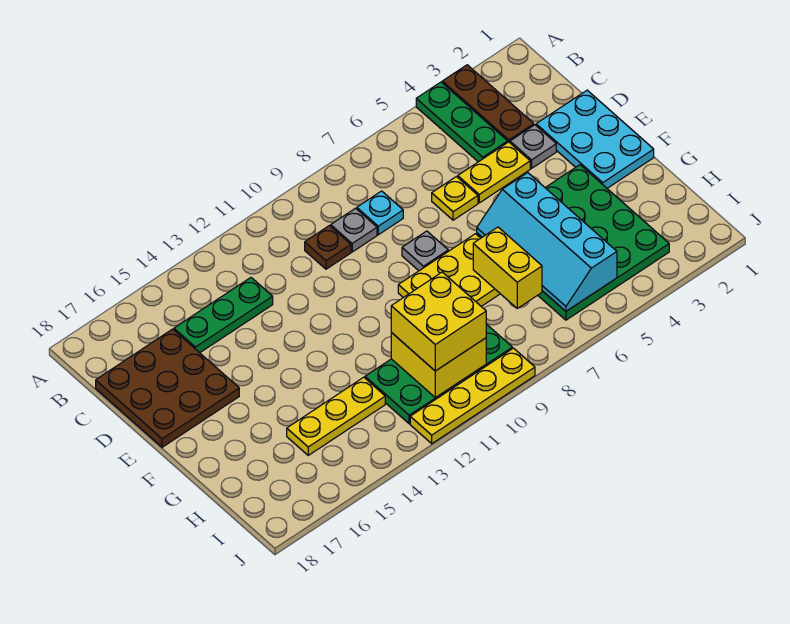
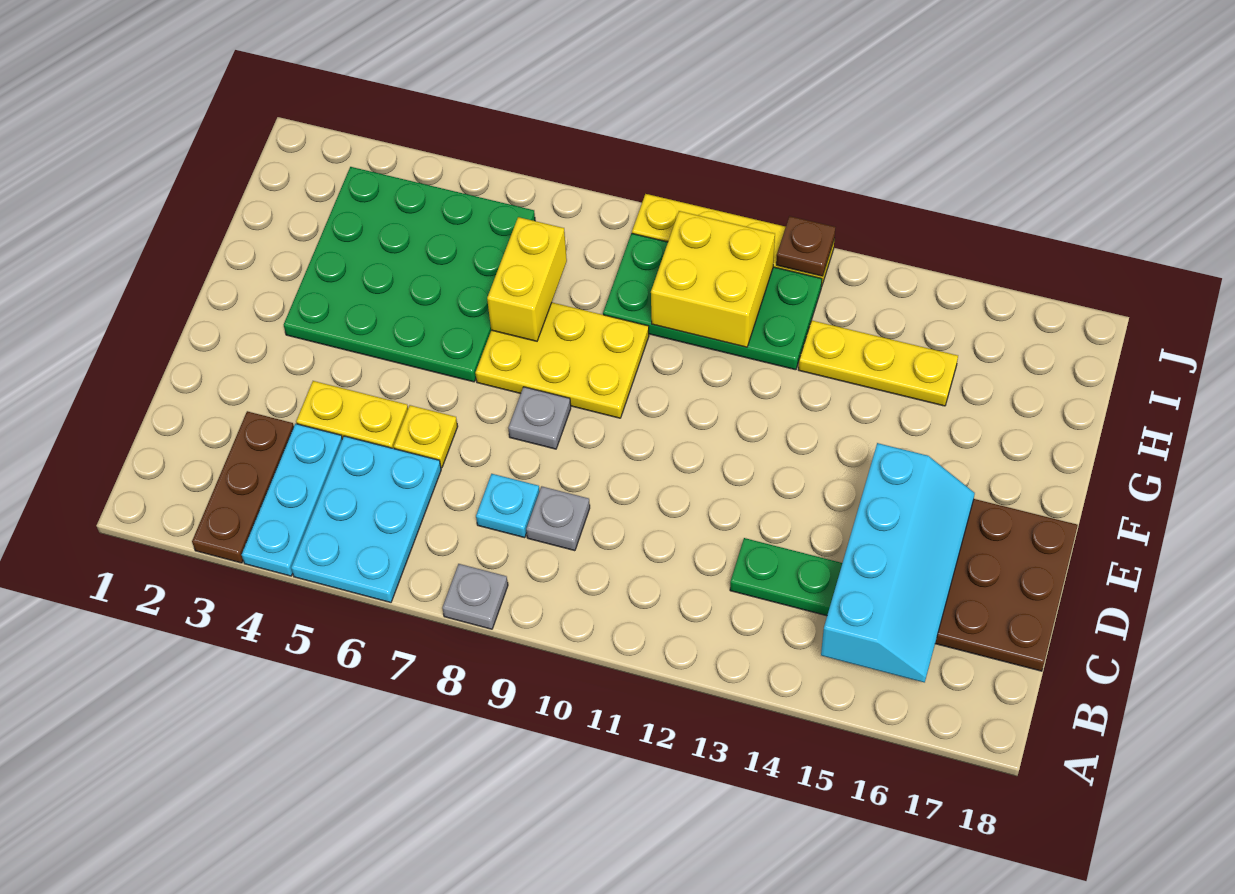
green plate A4:C4 level 1 -> cyan plate A4:C4 level 1
brown plate C10 level 1 -> brown plate J12 level 2
cyan plate D1:F2 level 1 -> cyan plate A5:C6 level 1
grey plate D3 level 1 -> grey plate A8 level 1
cyan slope F5:I6 level 2 top 5 -> cyan slope B15:E16 level 2 top 15
yellow brick H10:I11 level 3 -> none

